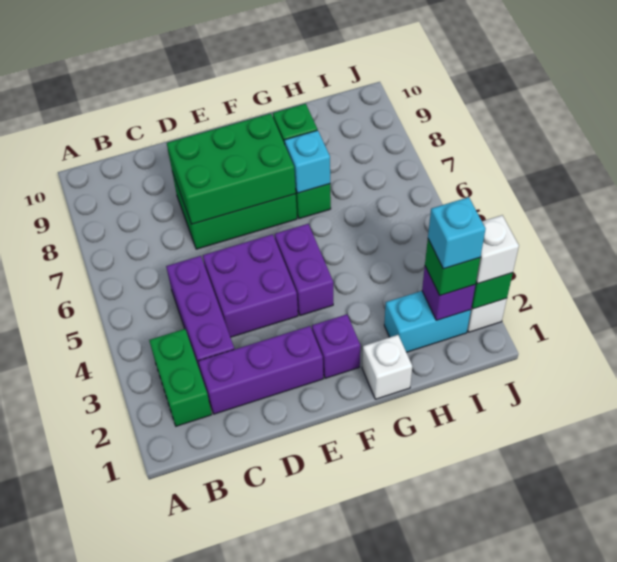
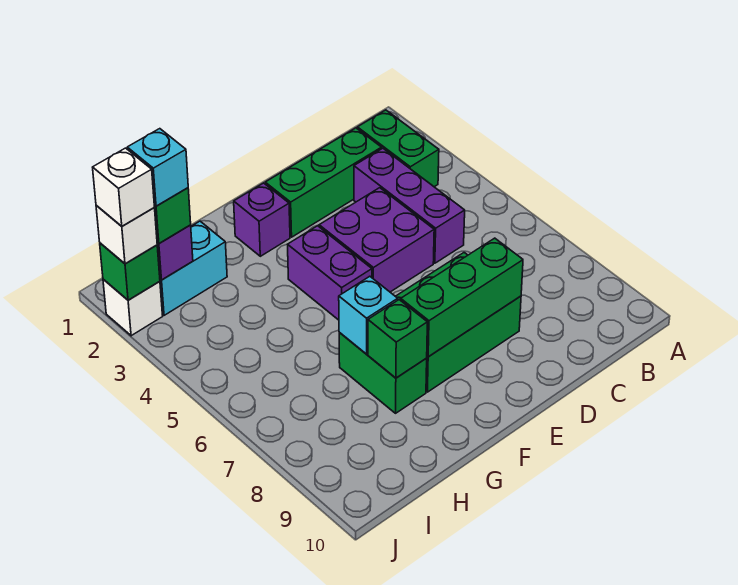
purple brick C2:E2 level 1 -> green brick C2:E2 level 1
green brick D7:F8 level 2 -> green brick D8:F8 level 2
white brick G1 level 1 -> white brick J2 level 4

